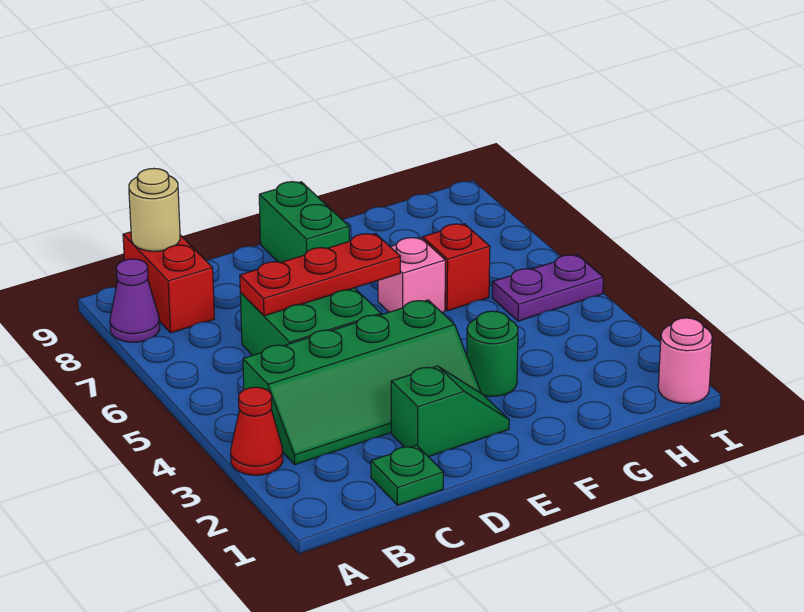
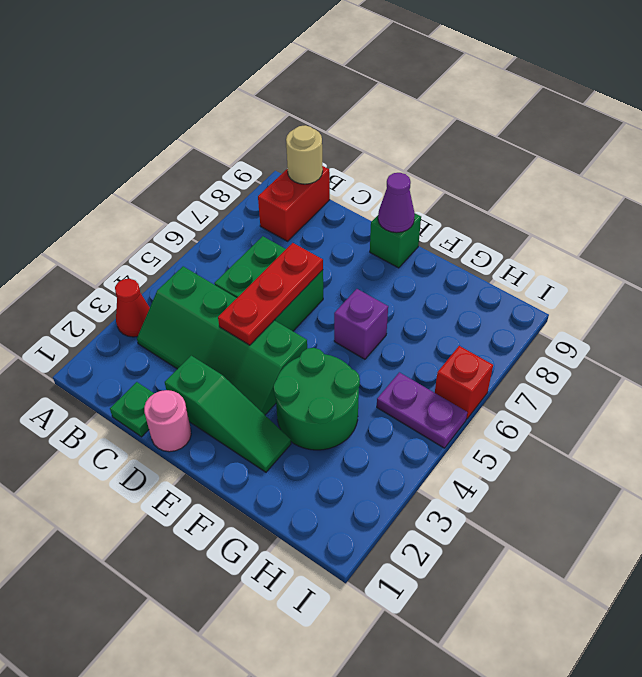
purple cone A8 level 1 -> purple cone E9 level 2
red plate C6:E6 level 2 -> red plate D4:D6 level 2
green slope D2:E2 level 1 top D -> green slope D2:F2 level 1 top D
green brick E8:E9 level 1 -> green brick E9 level 1
green round brick F3 level 1 -> green round brick F3:G4 level 1
pink brick F6 level 1 -> purple brick F6 level 1
red brick G6 level 1 -> red brick I6 level 1
pink round brick I1 level 1 -> pink round brick D1 level 1

